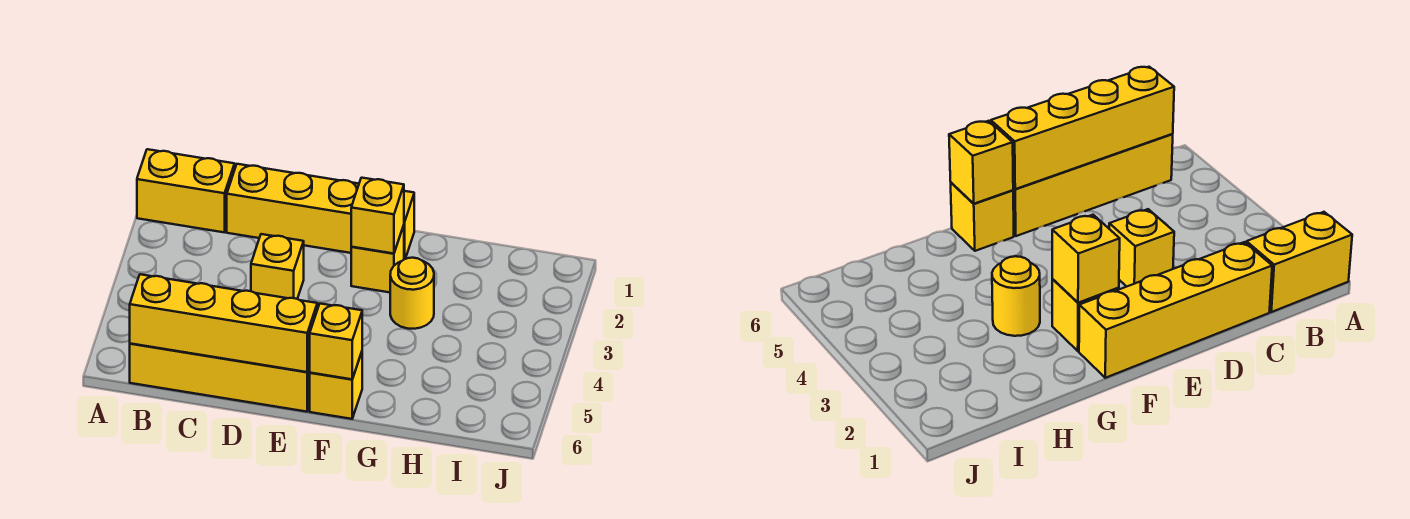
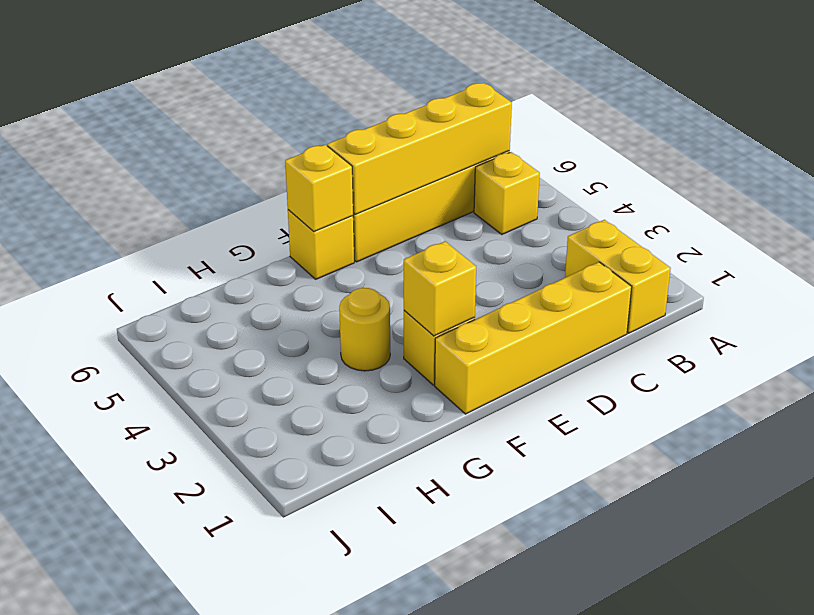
yellow brick A1:B1 level 1 -> yellow brick B1:B2 level 1
yellow brick D3 level 1 -> yellow brick B5 level 1

